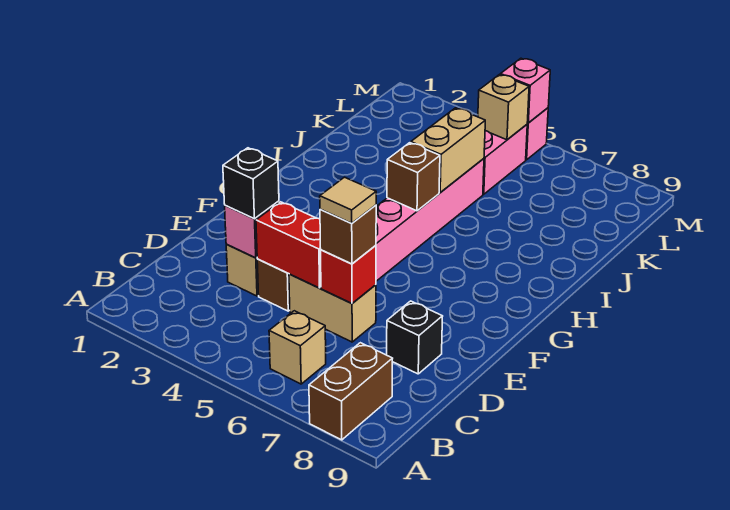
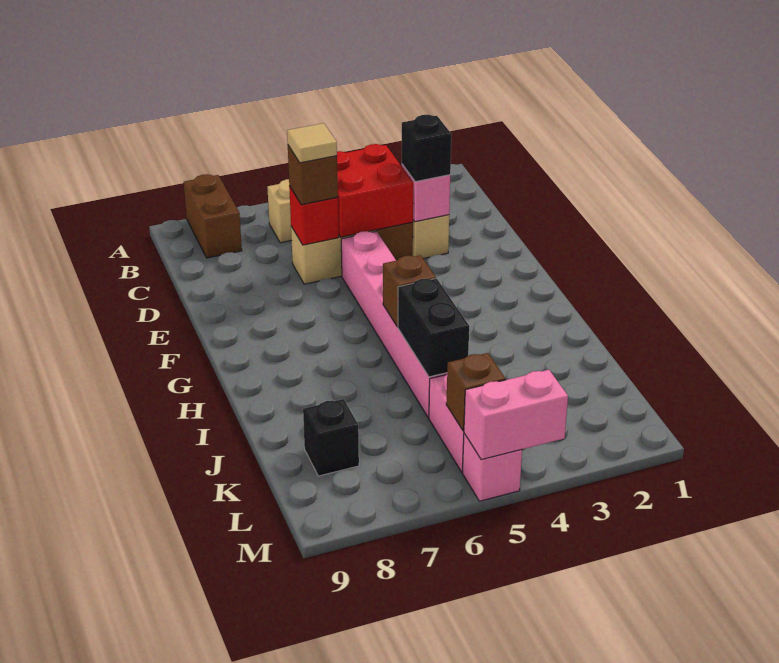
red brick D4:D5 level 2 -> red brick C4:D5 level 2
black brick D8 level 1 -> black brick K8 level 1
tan brick I5:J5 level 2 -> black brick I5:J5 level 2
tan brick L5 level 2 -> brown brick L5 level 2
pink brick M5 level 2 -> pink brick M4:M5 level 2

